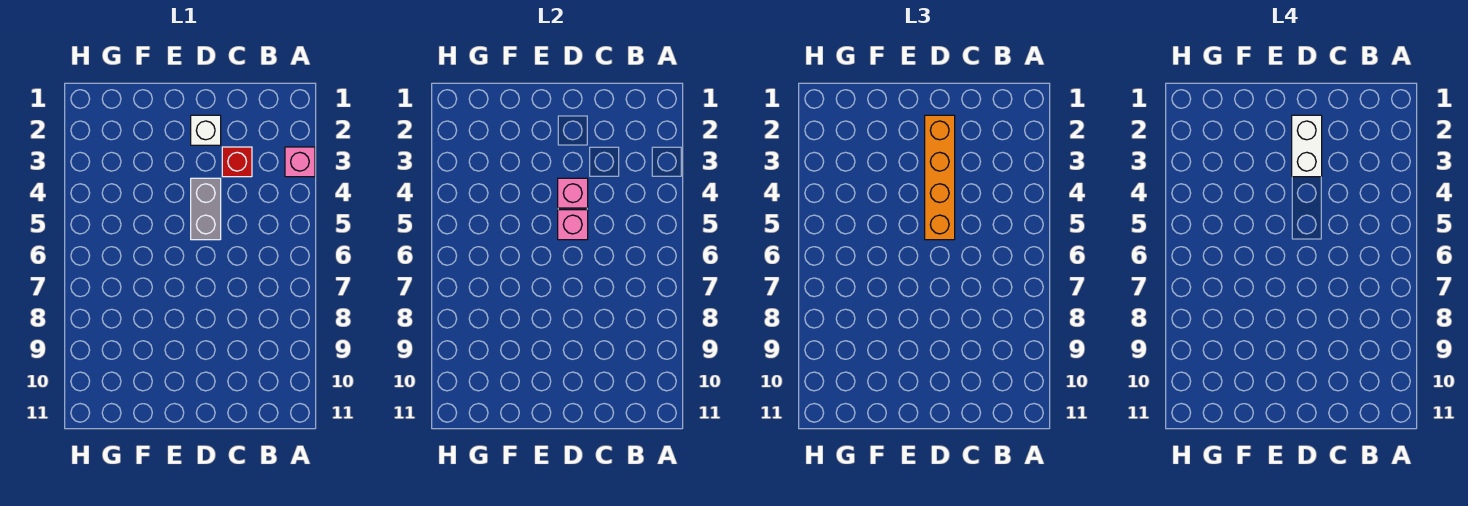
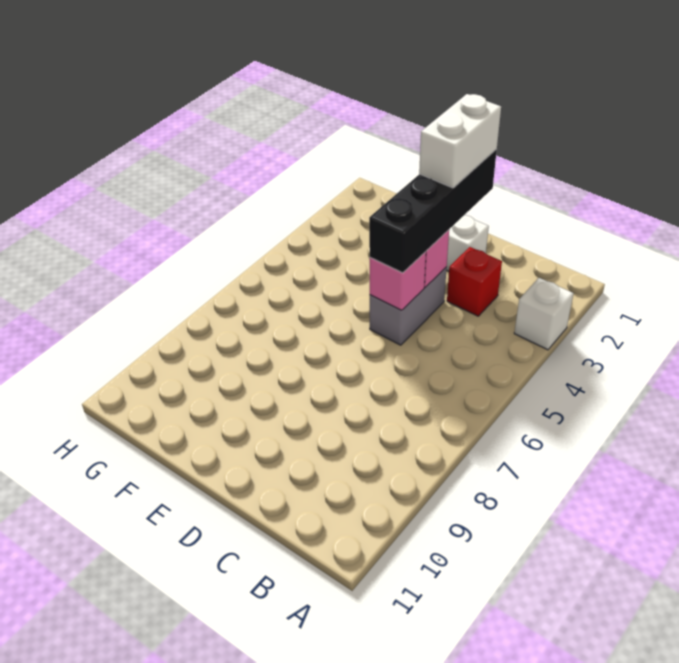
pink brick A3 level 1 -> white brick A3 level 1
orange brick D2:D5 level 3 -> black brick D2:D5 level 3

